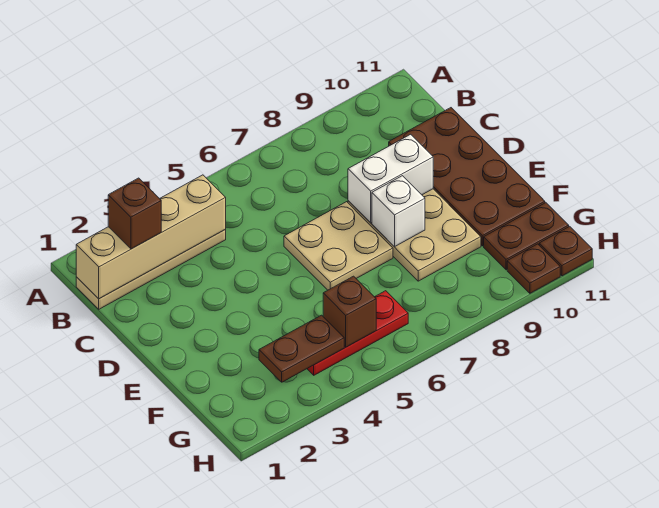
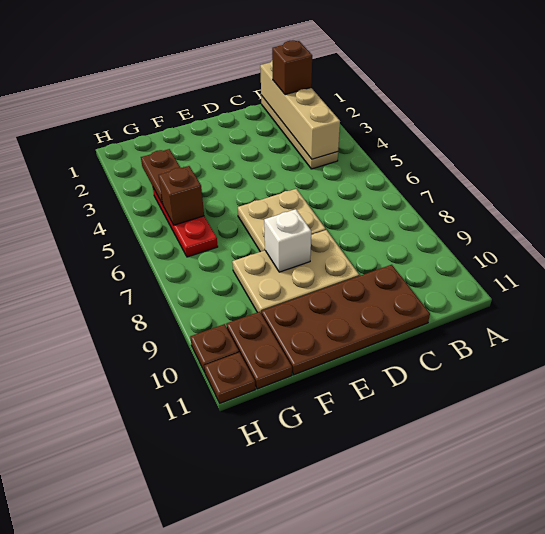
white brick D8:D9 level 2 -> none

